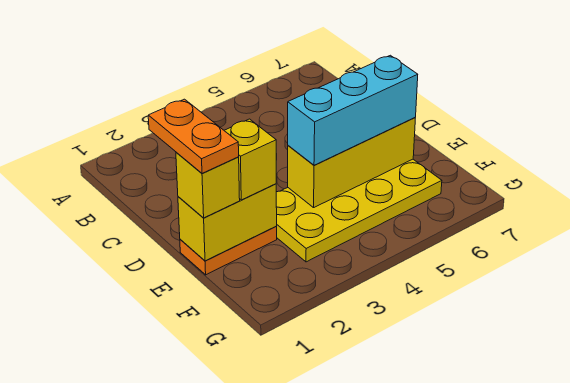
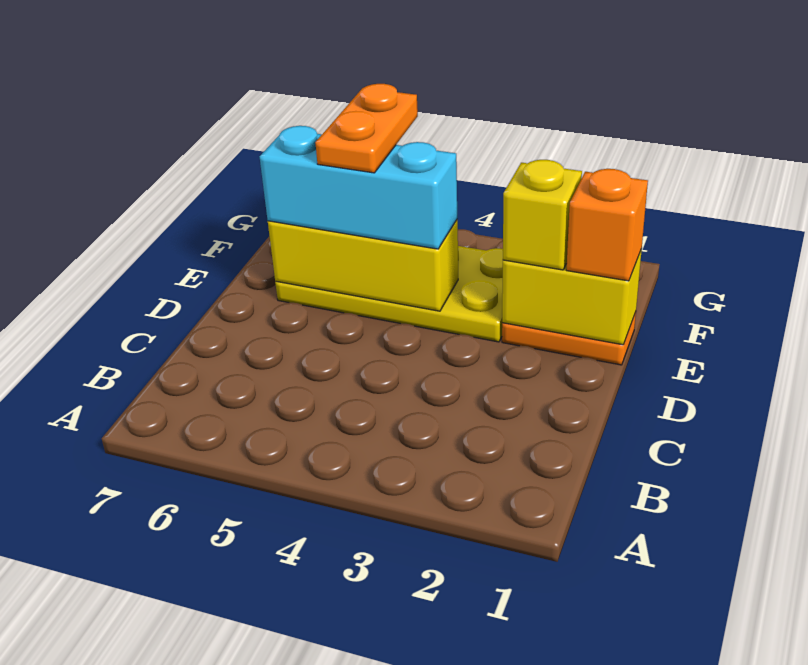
orange plate D1:E1 level 4 -> orange plate E5:F5 level 4
yellow brick E1 level 3 -> orange brick E1 level 3

